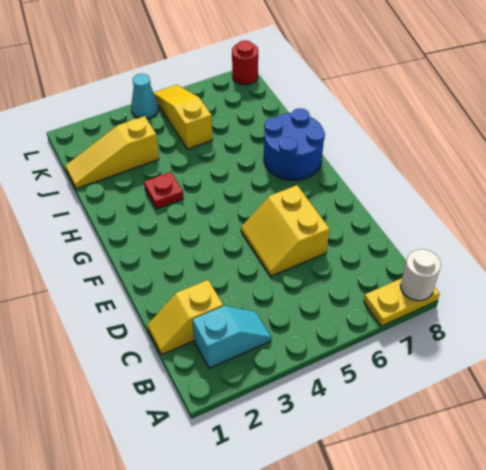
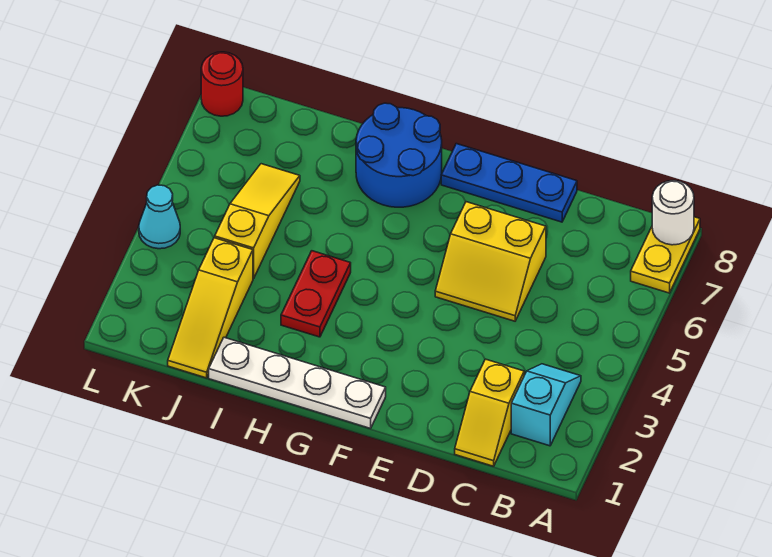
none -> blue plate D8:F8 level 1
none -> white plate F1:I1 level 1
red plate H3 level 1 -> red plate H3:H4 level 1
yellow slope J5:L5 level 1 top J -> yellow slope J4:J6 level 1 top 4

